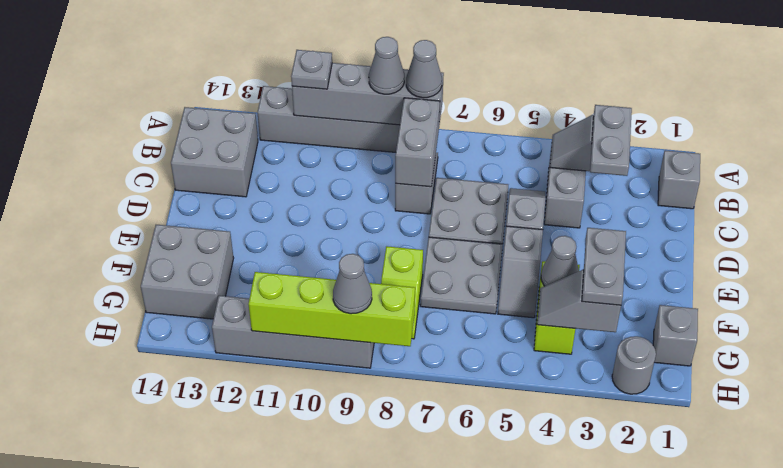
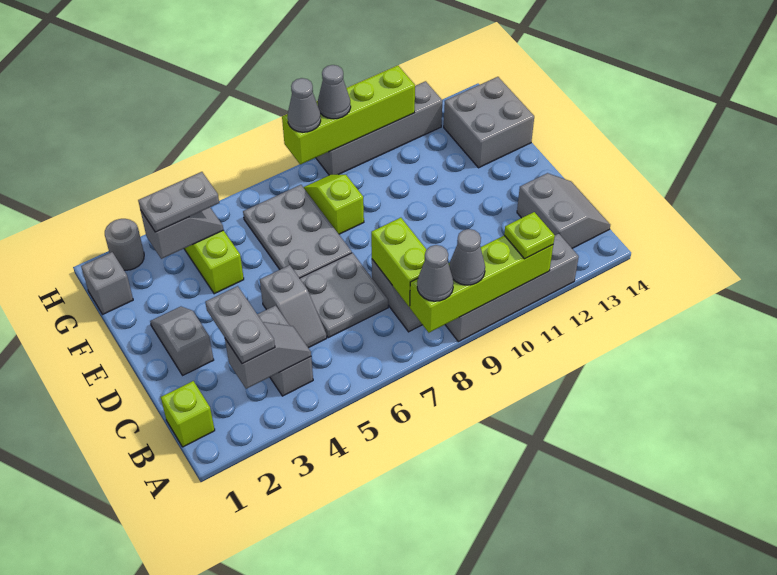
grey brick A8:A11 level 2 -> lime brick A8:A11 level 2
grey plate A11 level 3 -> lime plate A11 level 3
grey brick B1 level 1 -> lime brick B1 level 1
grey brick B8:C8 level 2 -> lime brick B8:C8 level 2
grey brick B13:C14 level 1 -> grey slope B13:C14 level 1 top 13
grey slope E5:F5 level 1 top E -> grey slope D2:E2 level 1 top D
grey plate E6:F7 level 1 -> grey plate E6:G7 level 1
grey plate F3:G3 level 3 -> grey plate G3:G4 level 3
grey cone F4 level 2 -> grey cone H8 level 3

